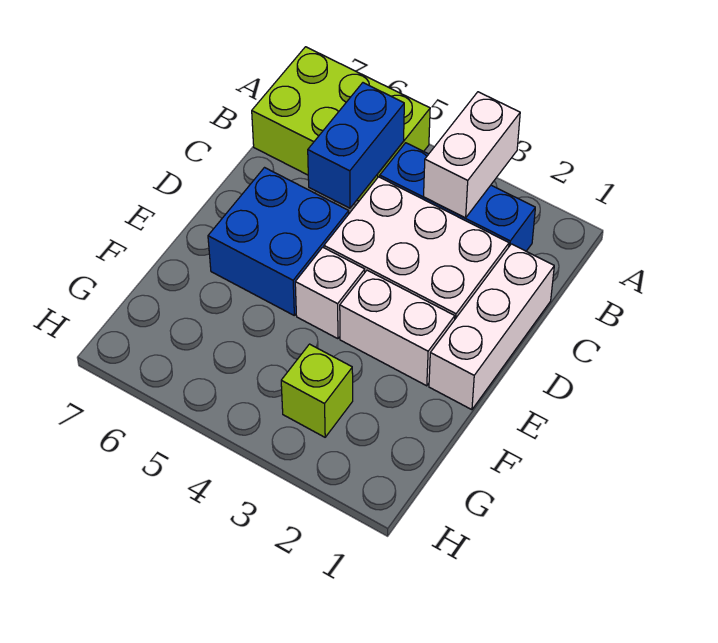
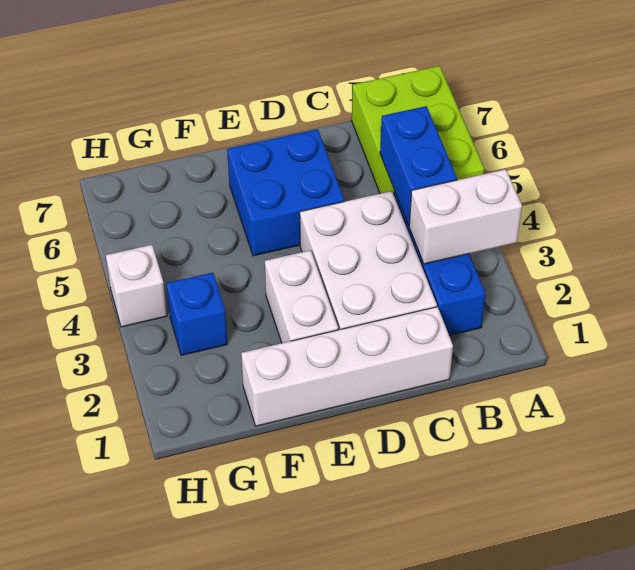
blue brick B5:C5 level 2 -> blue brick B4:B5 level 2
white brick C1:E1 level 1 -> white brick C1:F1 level 1
white brick E4 level 1 -> white brick H4 level 1
lime brick G3 level 1 -> blue brick G3 level 1

